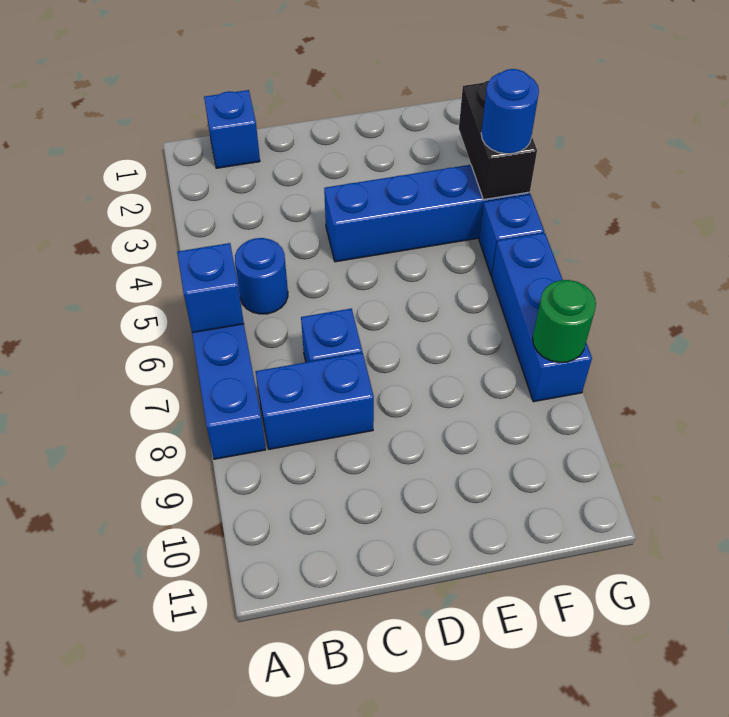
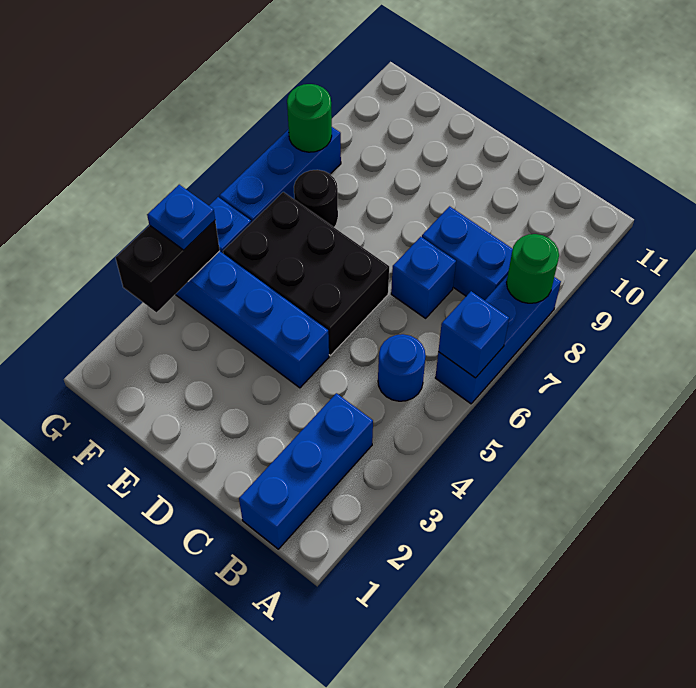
none -> green round brick A8 level 2
blue brick B1 level 1 -> blue brick B1:B3 level 1
none -> black brick D5:F6 level 1
none -> black round brick F7 level 1
blue round brick G4 level 3 -> blue plate G4 level 3

